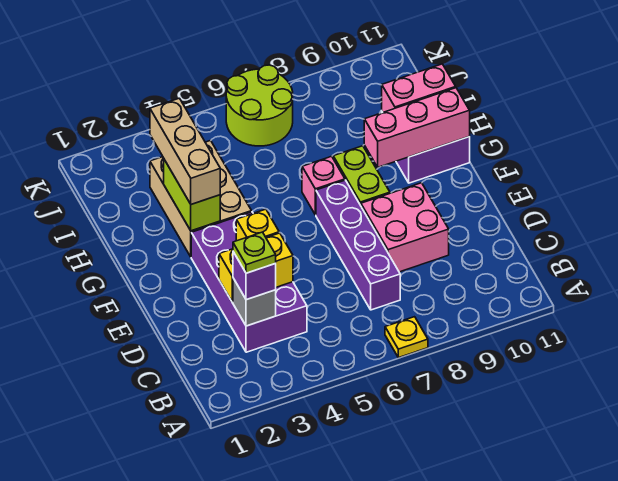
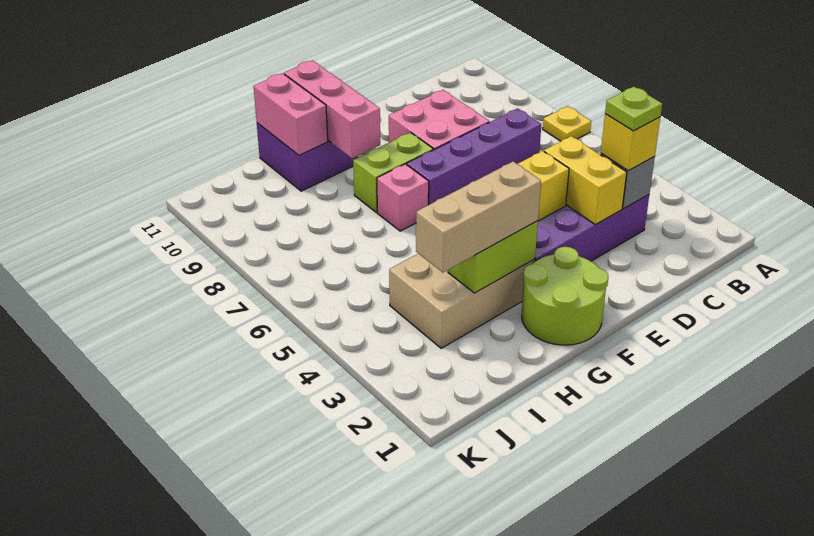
purple brick C3 level 3 -> yellow brick C3 level 3
lime round brick J6:K7 level 1 -> lime round brick F1:G2 level 1

